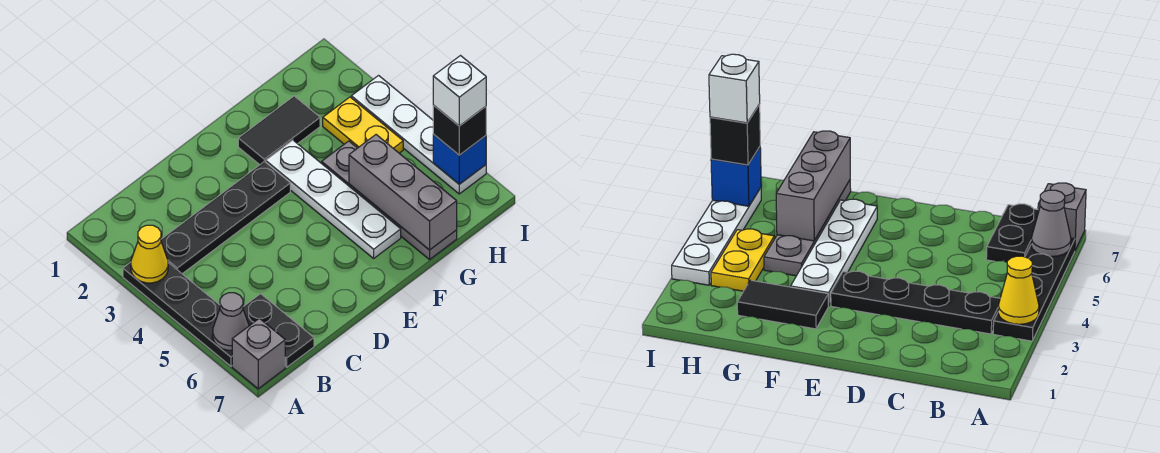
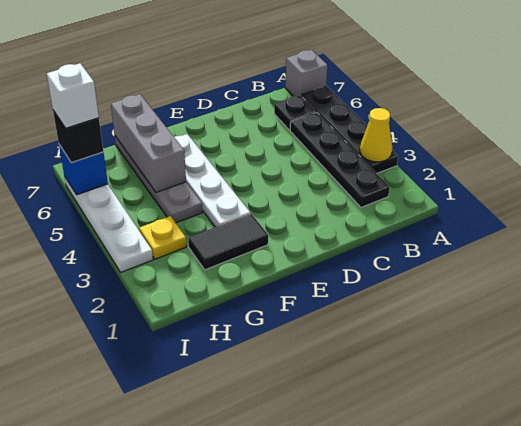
grey cone A6 level 2 -> none
black plate B3:E3 level 1 -> black plate B2:B5 level 1
black plate B6:B7 level 1 -> black plate B6 level 1
yellow plate H3:H4 level 1 -> yellow plate H3 level 1

